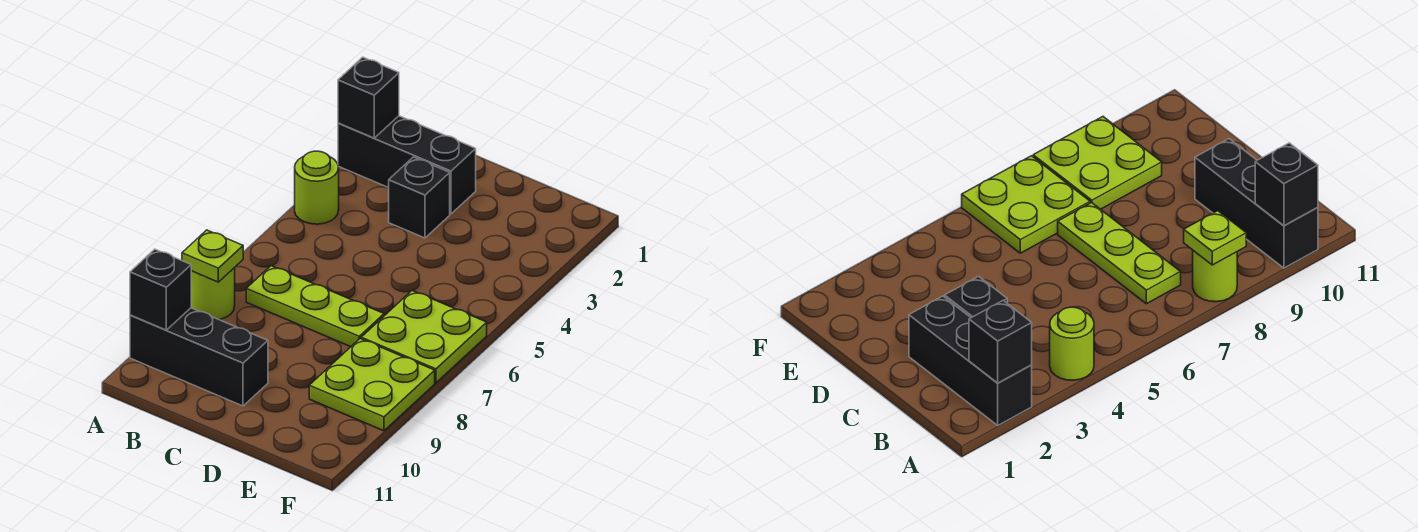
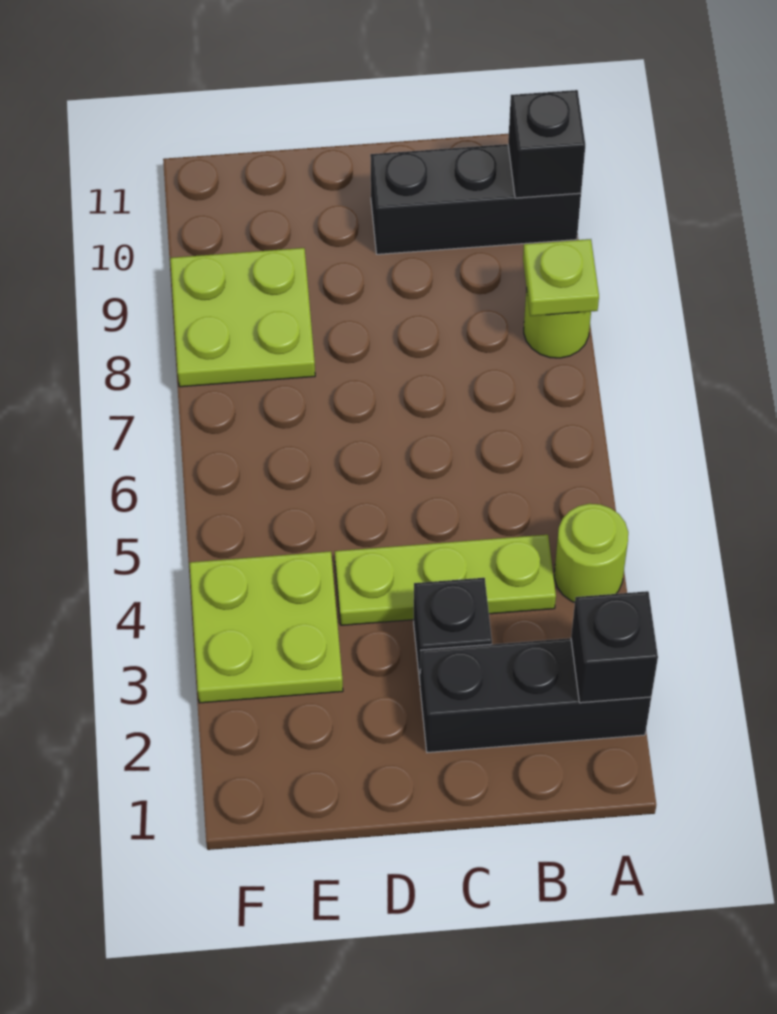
lime plate B7:D7 level 1 -> lime plate B4:D4 level 1
lime plate E6:F7 level 1 -> lime plate E3:F4 level 1

